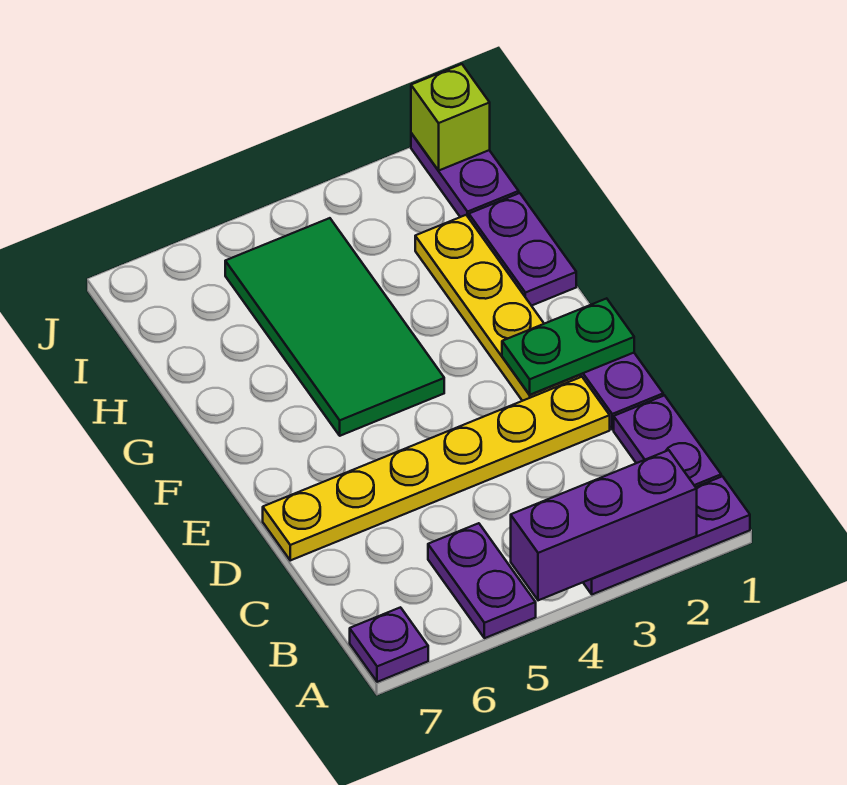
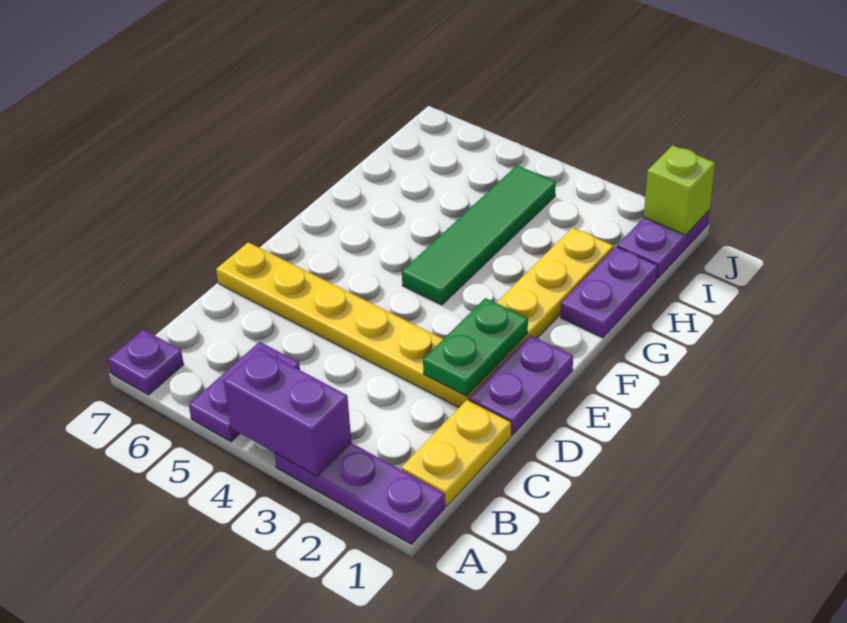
purple brick A2:A4 level 2 -> purple brick A3:A4 level 2
purple plate B1:C1 level 1 -> yellow plate B1:C1 level 1
green plate E1:E2 level 2 -> green plate D2:E2 level 2
green tile F4:I5 level 1 -> green tile F4:I4 level 1

